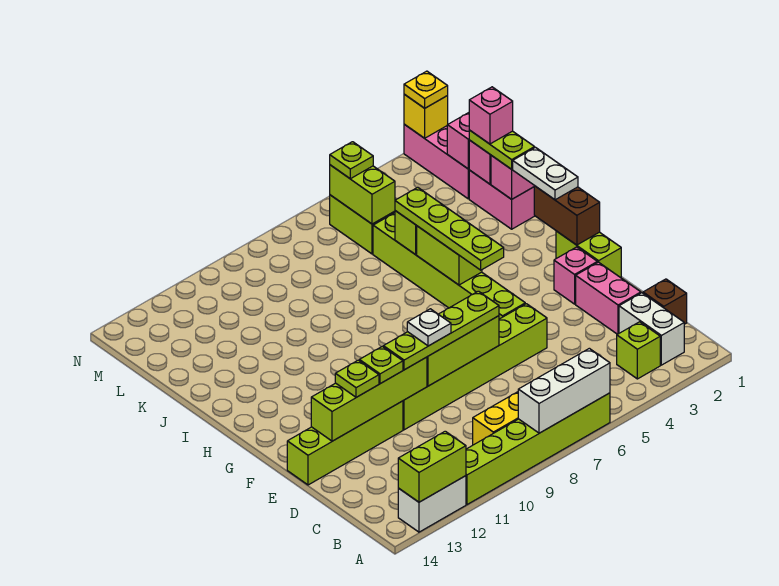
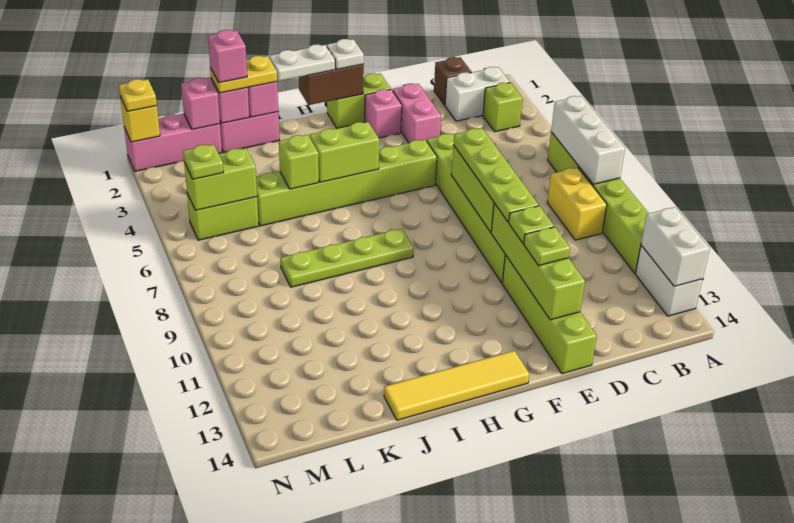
lime brick A12:A13 level 2 -> white brick A12:A13 level 2
pink brick D2:E2 level 1 -> pink brick E2:E3 level 1
white plate E9 level 4 -> white plate G1 level 3
lime plate G5:J5 level 3 -> lime plate H8:K8 level 1
none -> yellow tile G14:J14 level 1
lime plate J1:K1 level 3 -> yellow plate J1:K1 level 3

